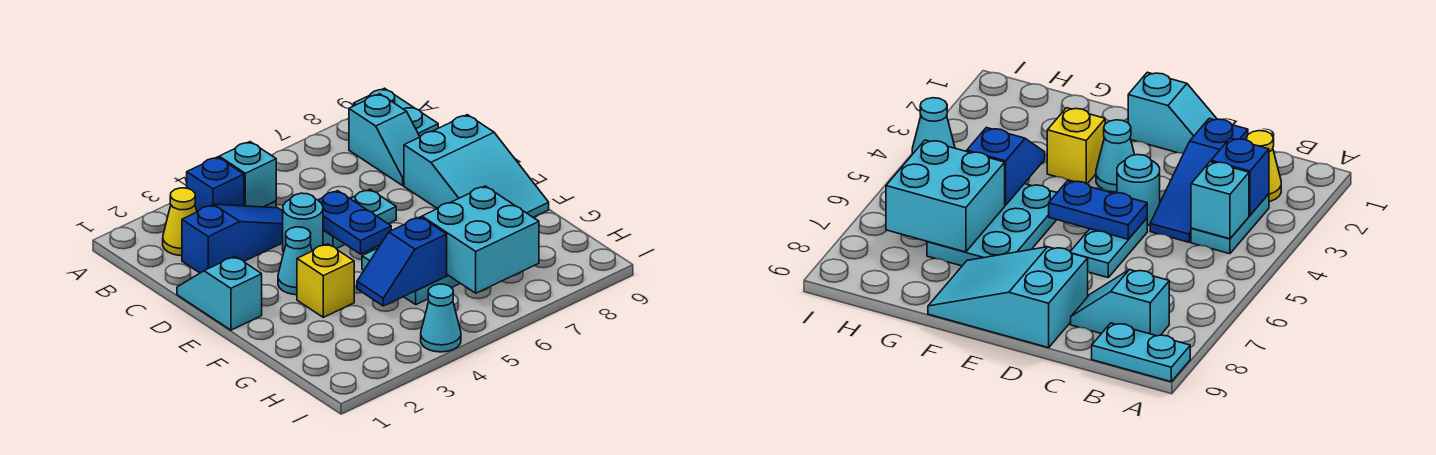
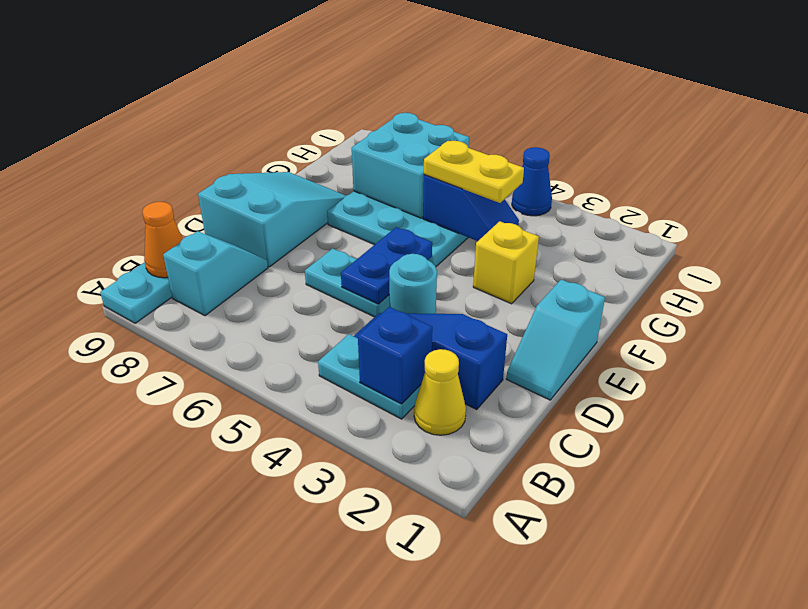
cyan brick B4 level 2 -> none
none -> orange cone B9 level 2
cyan cone E3 level 1 -> none
none -> yellow plate G4:G5 level 3
cyan cone I4 level 1 -> blue cone I4 level 1

